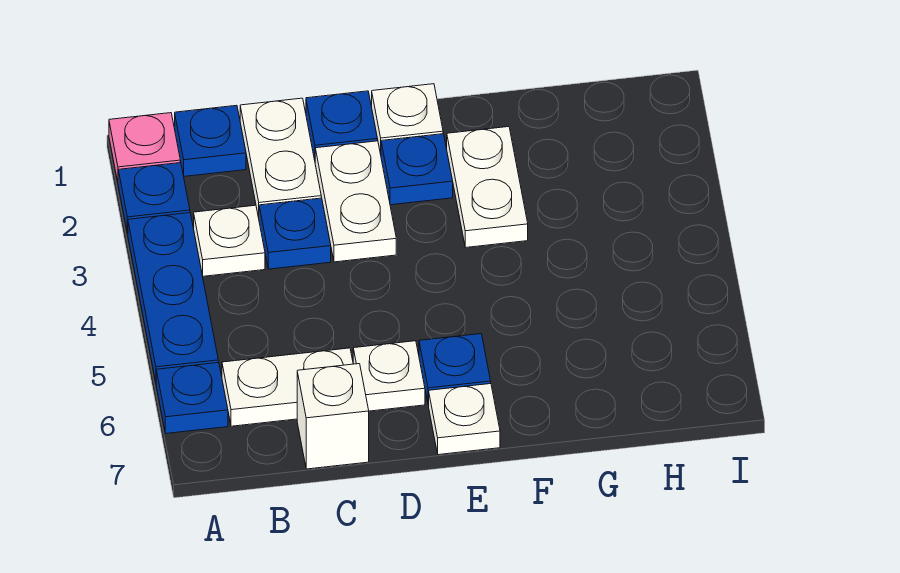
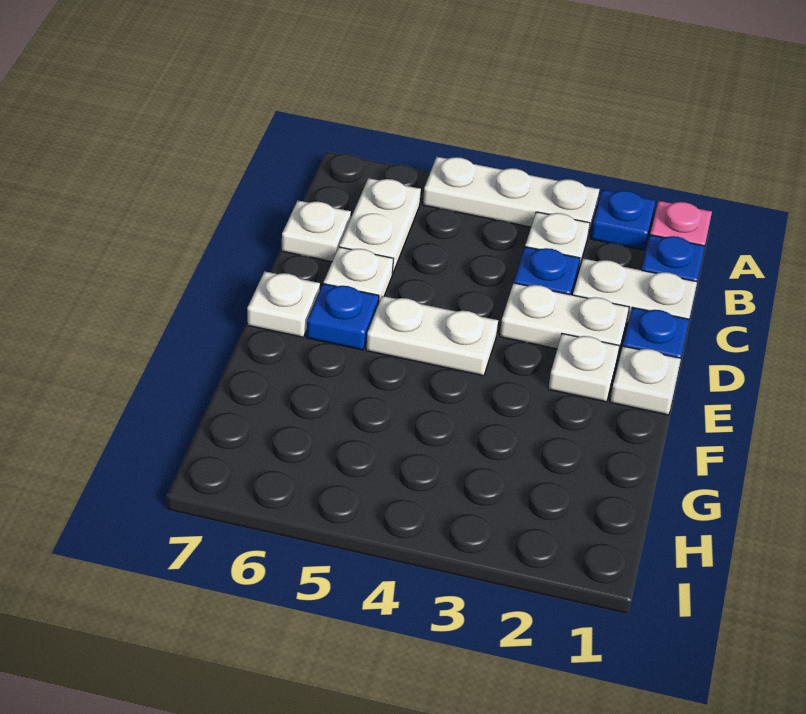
blue plate A3:A5 level 1 -> white plate A3:A5 level 1
blue plate A6 level 1 -> none
white brick C7 level 1 -> white plate C7 level 1
blue plate E2 level 1 -> white plate E2 level 1
white plate F2:F3 level 1 -> white plate E4:E5 level 1

